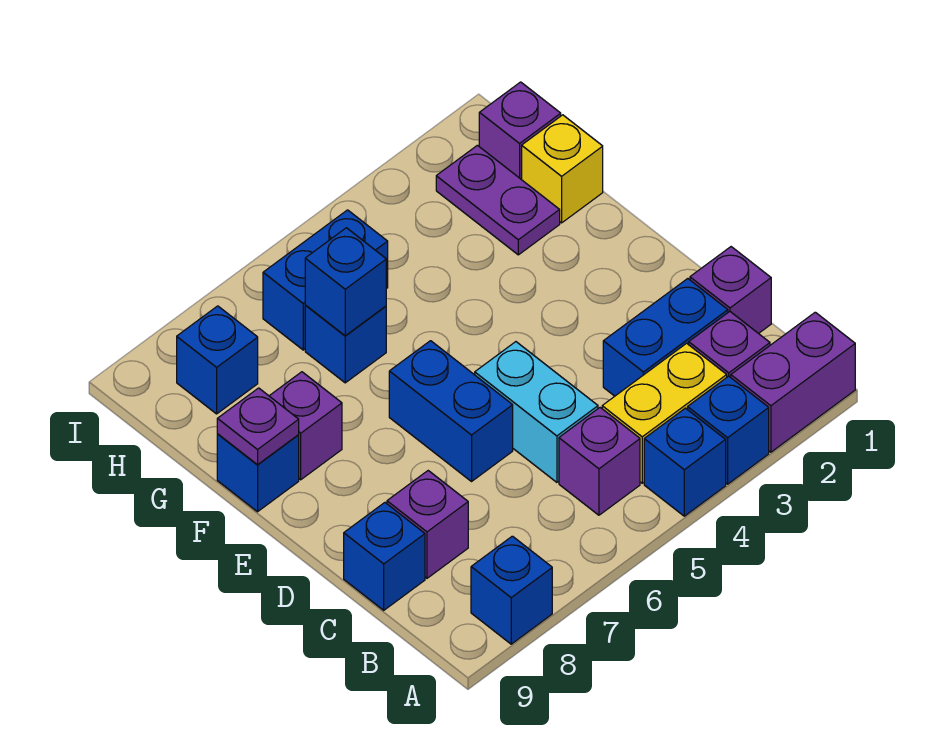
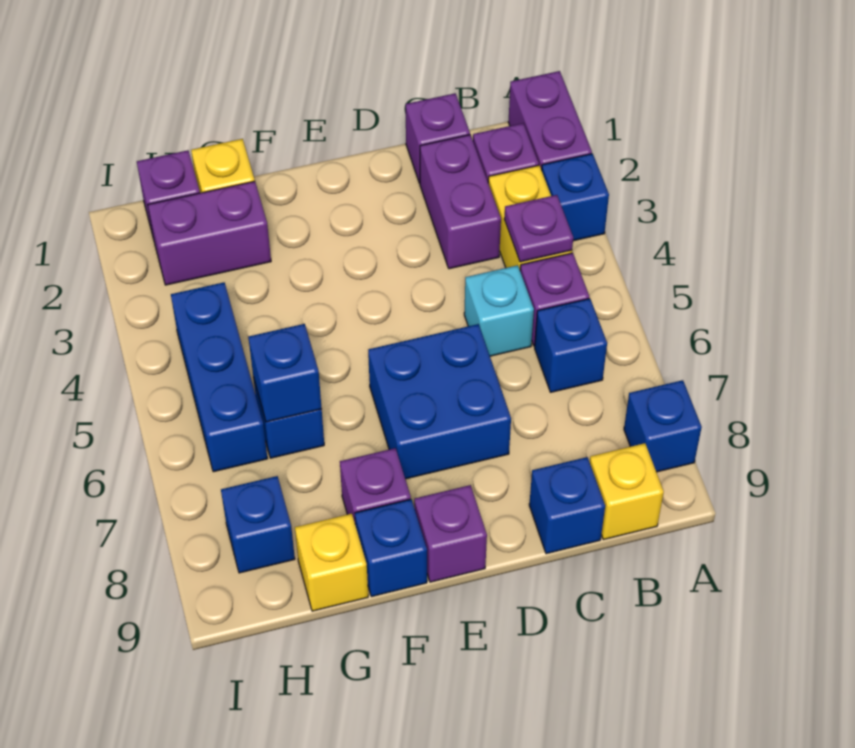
blue brick A4 level 1 -> blue brick B6 level 1
none -> yellow brick B9 level 1
blue brick C2:C3 level 1 -> purple brick C2:C3 level 1
cyan brick C5:D5 level 1 -> cyan brick C5 level 1
purple brick C8 level 1 -> purple brick E9 level 1
blue brick D6:E6 level 1 -> blue brick D6:E7 level 1
purple plate F9 level 2 -> purple plate B4 level 2
purple plate G2:H2 level 1 -> purple brick G2:H2 level 1
none -> yellow brick G9 level 1
blue brick H5:H6 level 1 -> blue brick H4:H6 level 1

